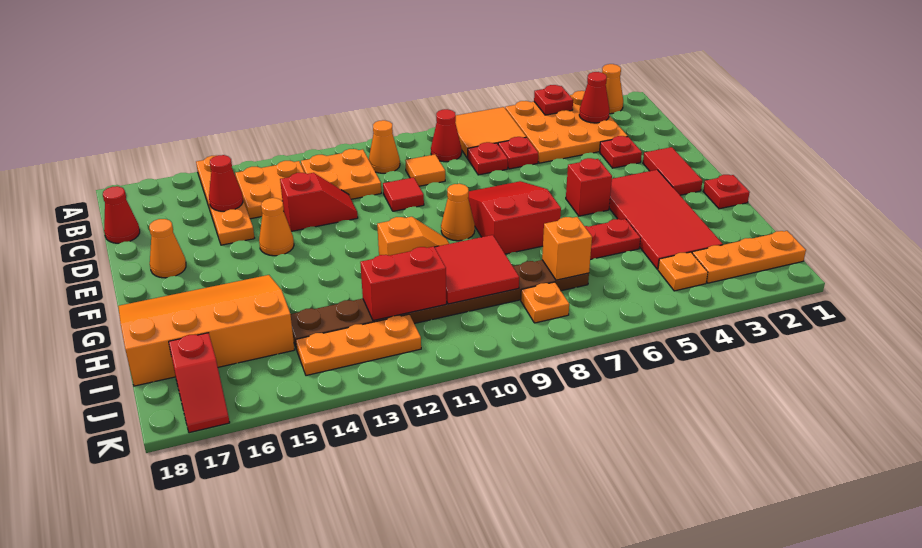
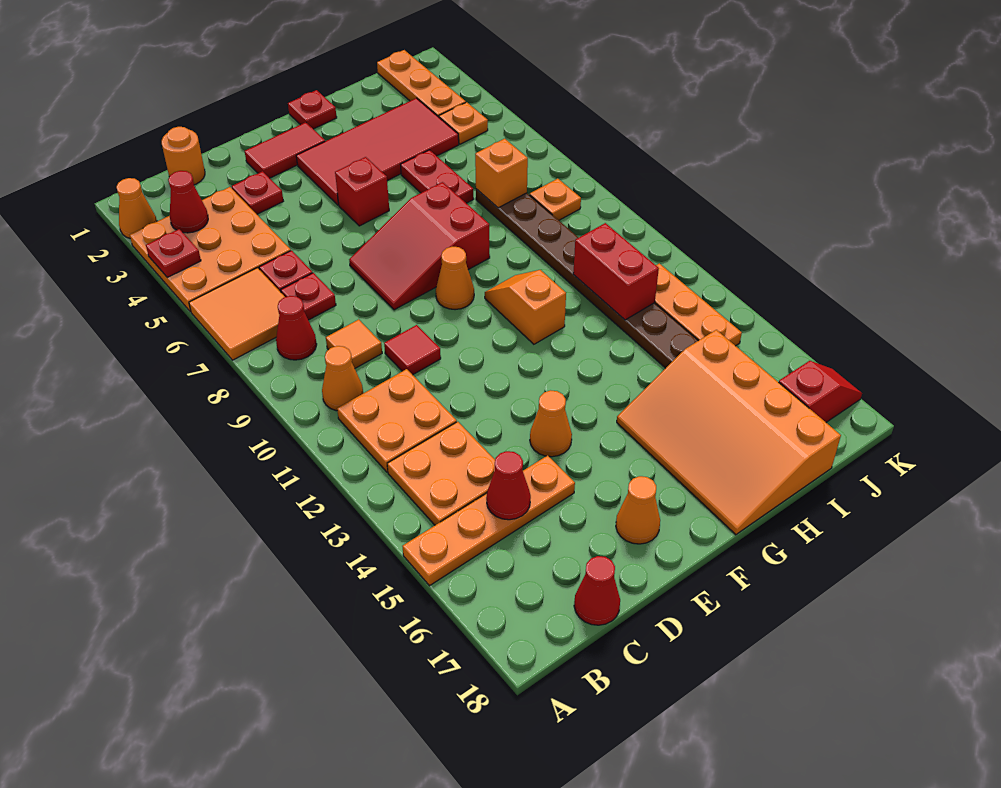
none -> orange round brick C1 level 1
red slope D12:D13 level 1 top 13 -> none
red tile H9:I10 level 2 -> none

